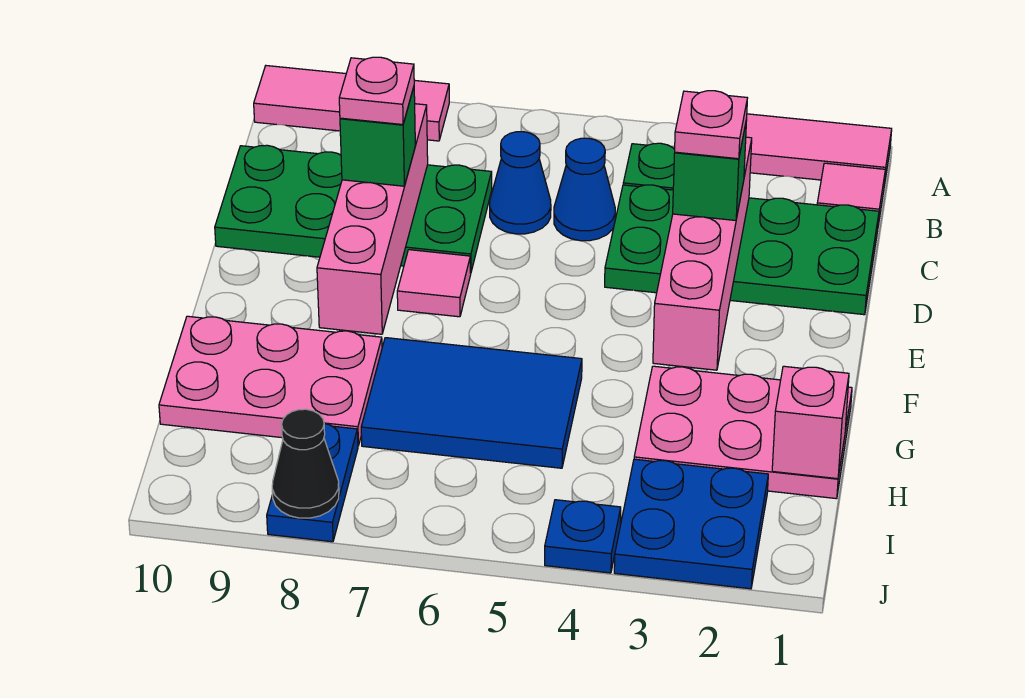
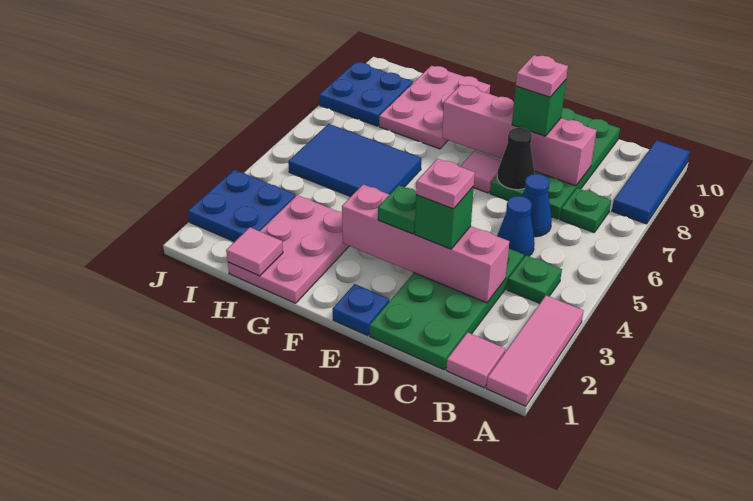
pink tile A8:A10 level 1 -> blue tile A8:A10 level 1
none -> green plate B7 level 1
none -> green plate E3 level 3
blue tile G5:H7 level 1 -> blue tile G5:I6 level 1
pink brick H1 level 2 -> pink tile H1 level 2
blue plate I8:J8 level 1 -> blue plate I8:J9 level 1
blue plate J4 level 1 -> blue plate E1 level 1
black cone J8 level 2 -> black cone D7 level 2

